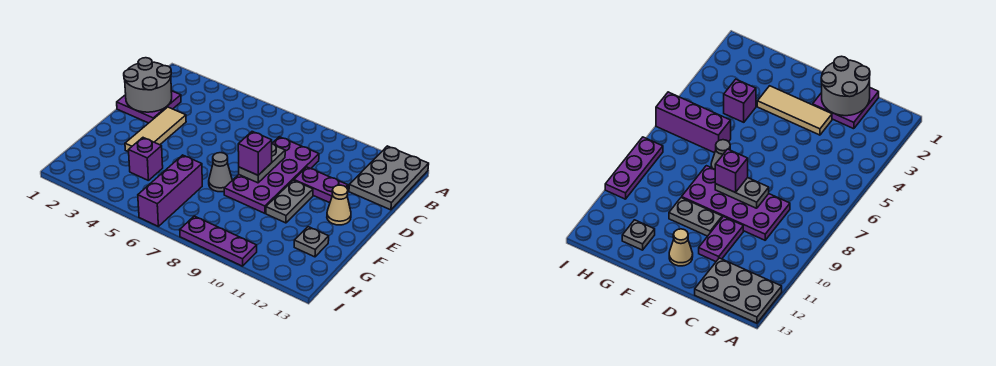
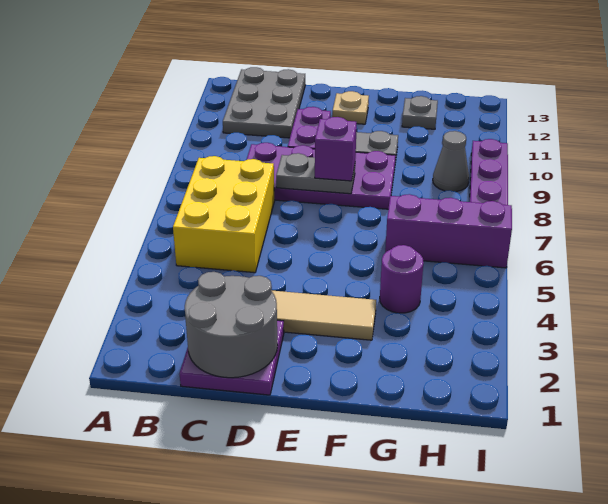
grey plate A12:C13 level 1 -> grey plate B11:C13 level 1
none -> yellow brick B5:C7 level 1
tan cone E12 level 1 -> tan plate E12 level 1
grey cone F7 level 1 -> grey cone H9 level 1
purple brick G4 level 1 -> purple round brick G4 level 1

